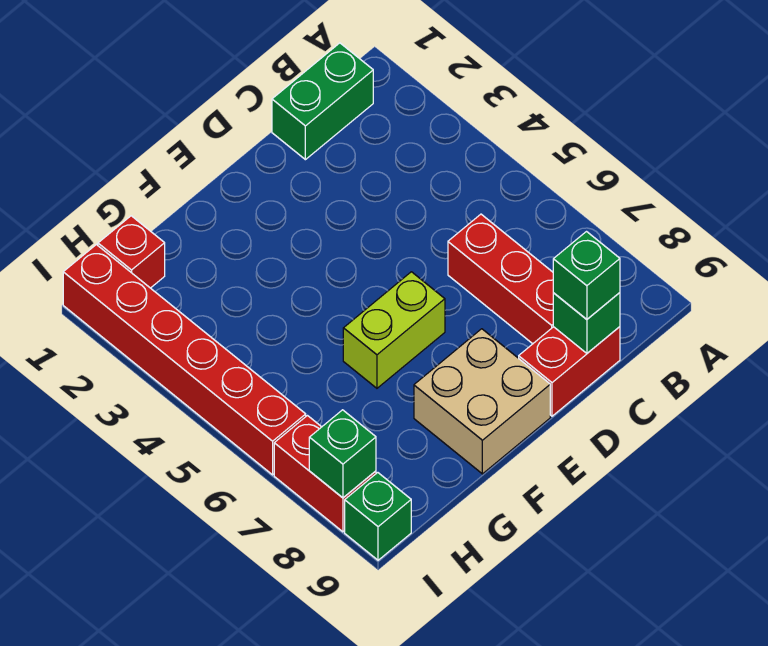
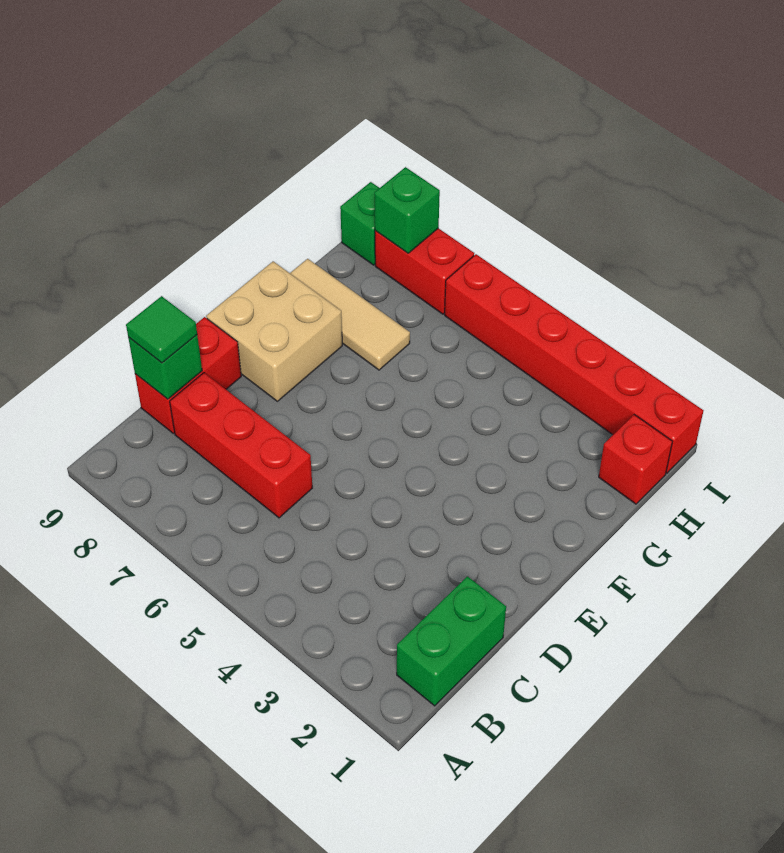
green brick C9 level 3 -> green tile C9 level 3
lime brick E6:F6 level 1 -> none
none -> tan tile G7:G9 level 1

